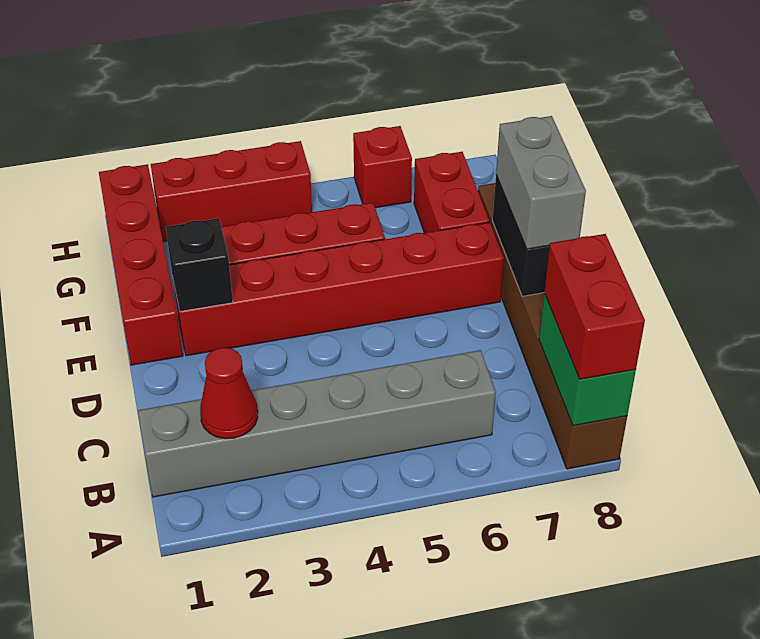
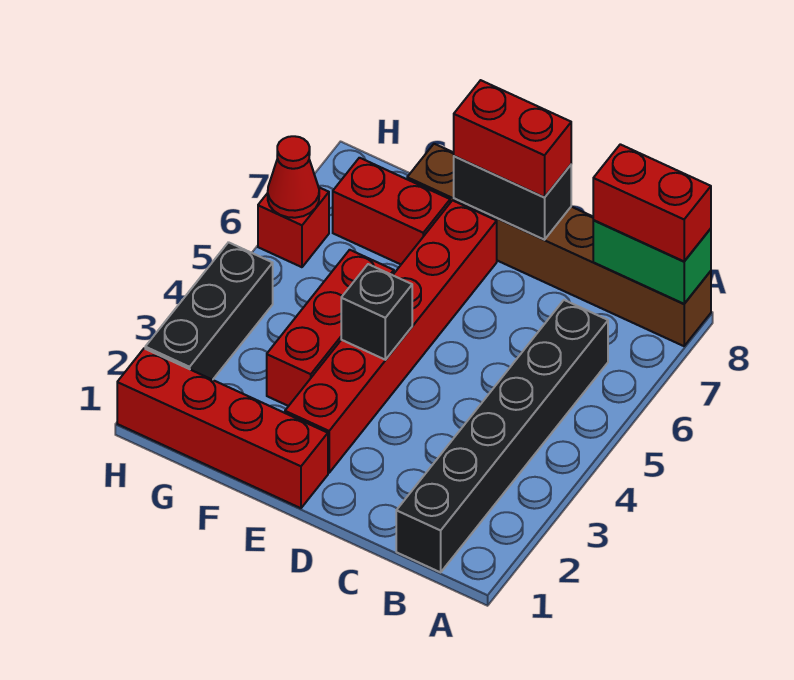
grey brick B1:B6 level 1 -> black brick B1:B6 level 1
red cone B2 level 2 -> red cone H6 level 2
grey brick D8:E8 level 3 -> red brick D8:E8 level 3
black brick E2 level 2 -> black brick E4 level 2
red brick H2:H4 level 1 -> black brick H2:H4 level 1

